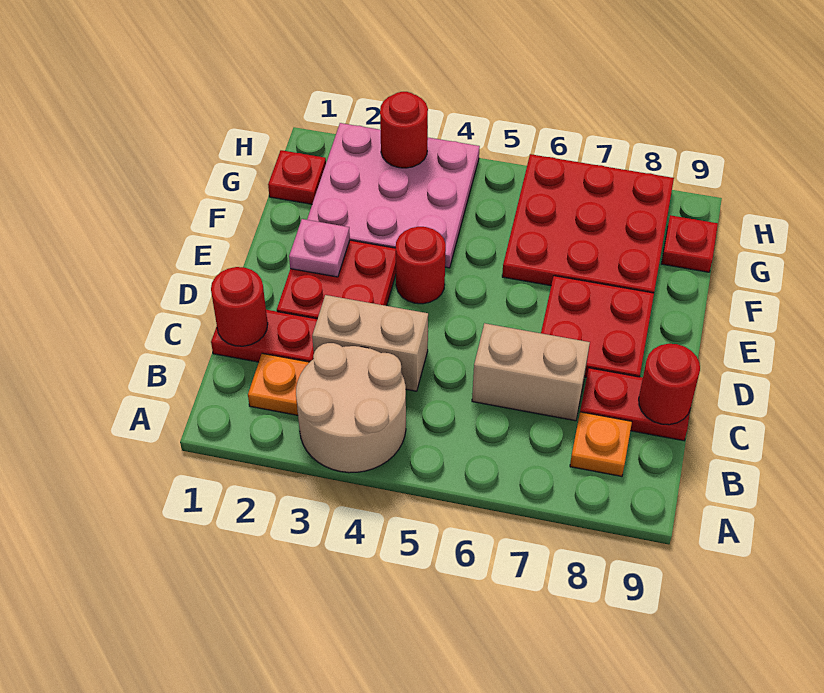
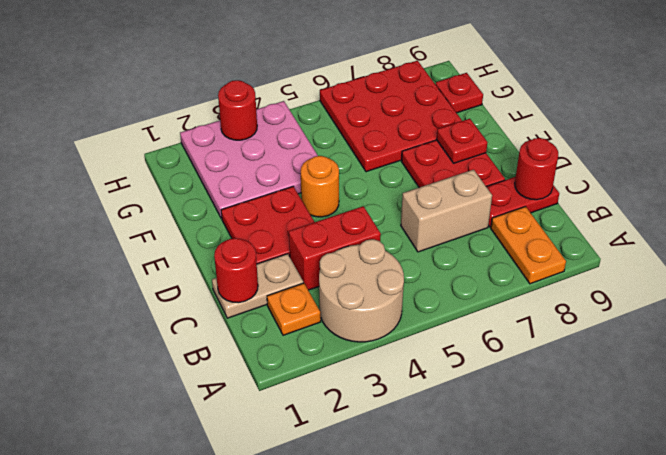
orange plate B8 level 1 -> orange plate A8:B8 level 1
red plate C1:C2 level 1 -> tan plate C1:C2 level 1
tan brick C3:C4 level 1 -> red brick C3:C4 level 1
pink plate E2 level 2 -> none
red round brick E4 level 1 -> orange round brick E4 level 1
red plate G1 level 1 -> red plate E8 level 2

